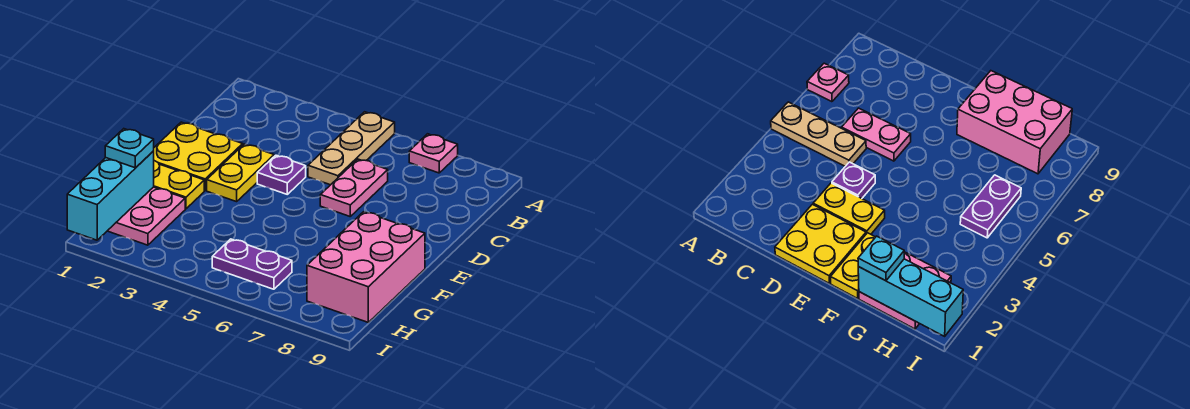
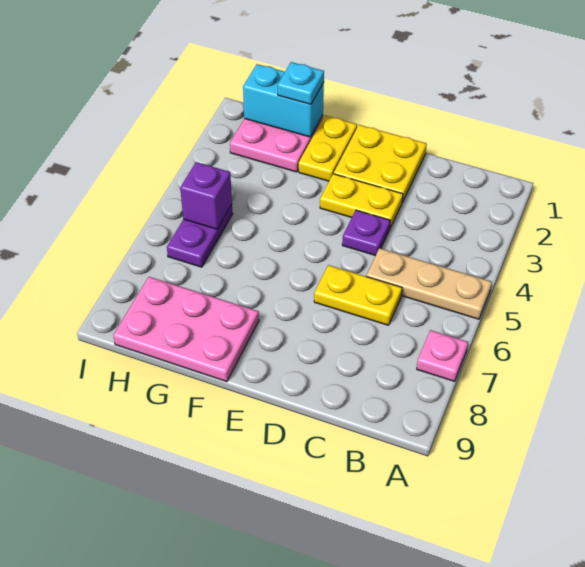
pink plate C6:D6 level 1 -> yellow plate C6:D6 level 1
pink brick F8:H9 level 1 -> pink plate F8:H9 level 1
cyan brick G1:I1 level 2 -> cyan brick G1:H1 level 2
none -> purple brick H5 level 2

